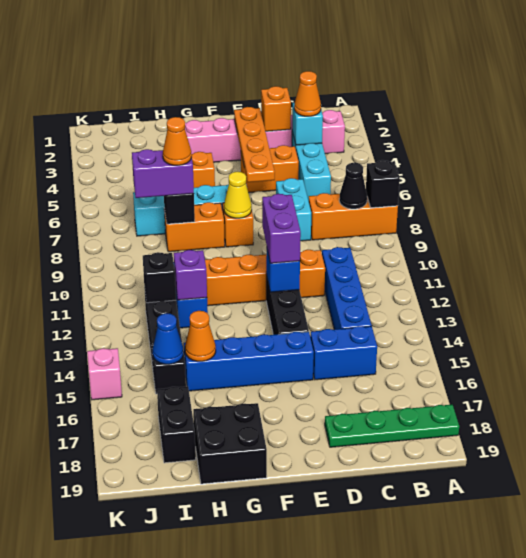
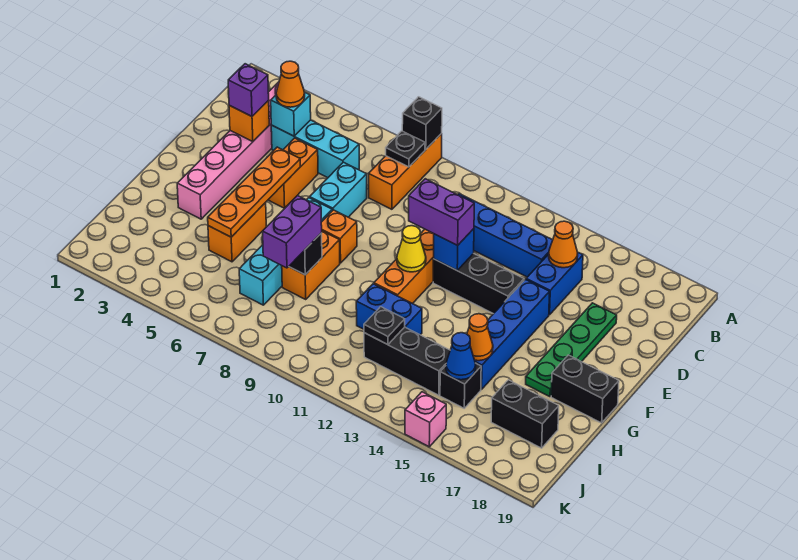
green plate A18:D18 level 1 -> green plate D17:G17 level 1
black cone B8 level 2 -> black plate B8 level 2
cyan brick D7:D8 level 1 -> cyan brick D7:E7 level 1
orange plate E3:E6 level 2 -> orange plate E5:H5 level 2
yellow cone F8 level 2 -> yellow cone F11 level 2
black brick G18:H19 level 1 -> black brick G18:G19 level 1
orange cone H8 level 4 -> orange cone C15 level 2
purple brick H12 level 2 -> purple brick D3 level 3
black brick I12 level 2 -> black plate I12 level 2

